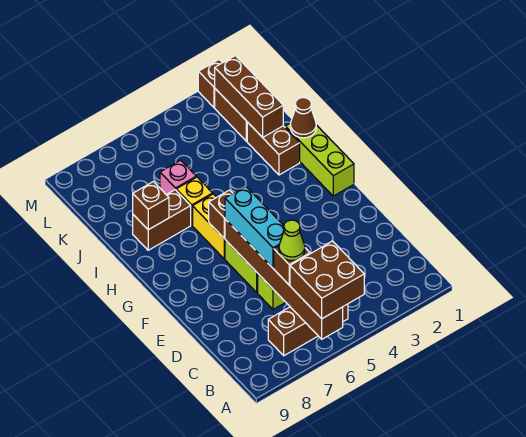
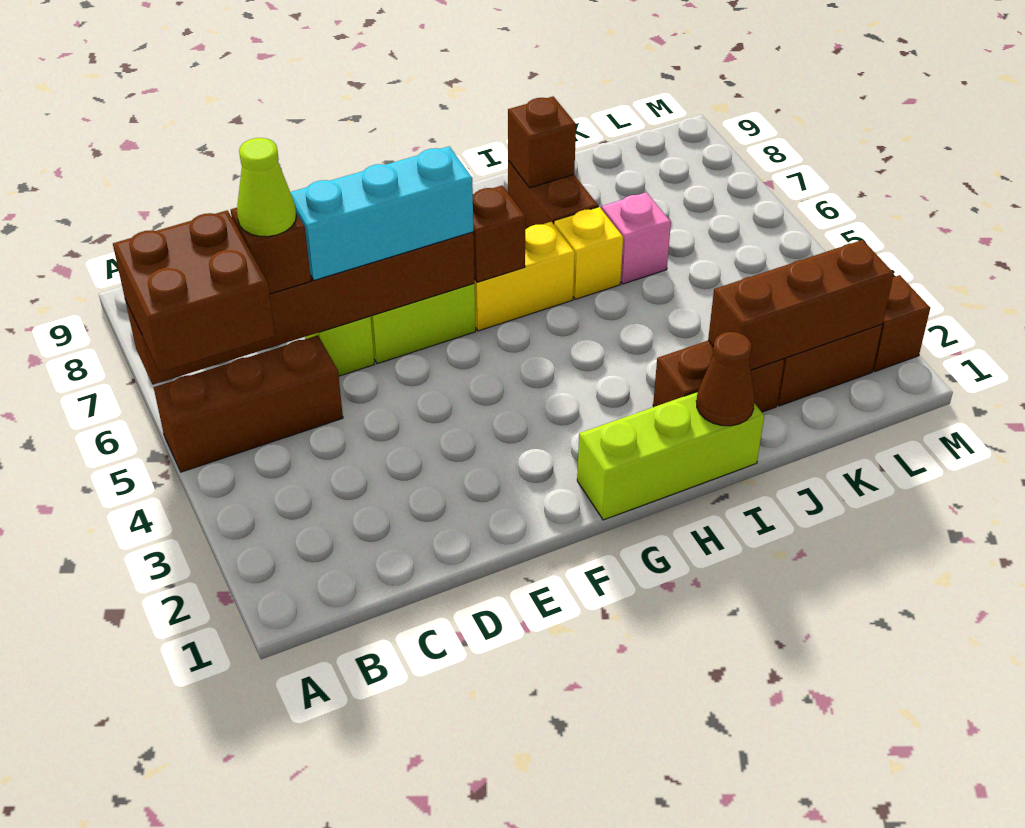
brown brick B5:B7 level 1 -> brown brick A5:C5 level 1

